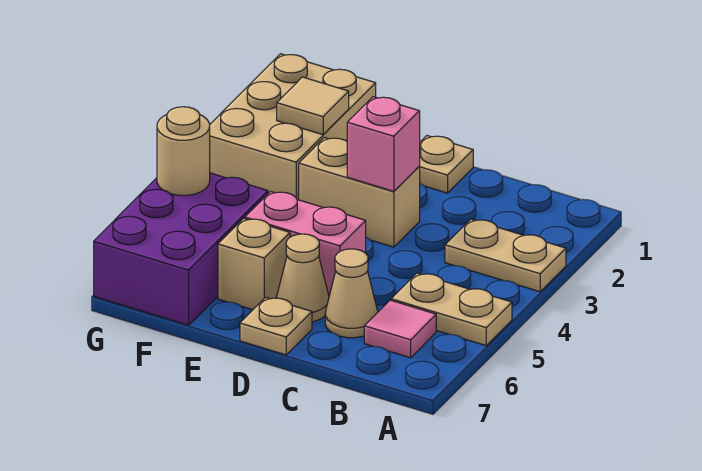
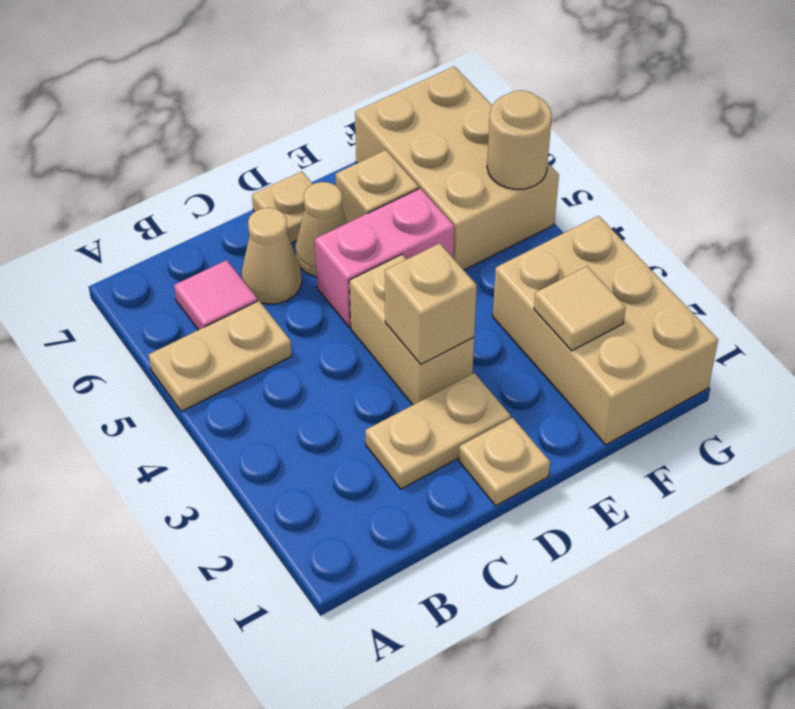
tan plate A3:B3 level 1 -> tan plate C2:D2 level 1
tan brick D3:E3 level 1 -> tan brick D3:D4 level 1
pink brick D3 level 2 -> tan brick D3 level 2
purple brick F5:G7 level 1 -> tan brick F5:G7 level 1

